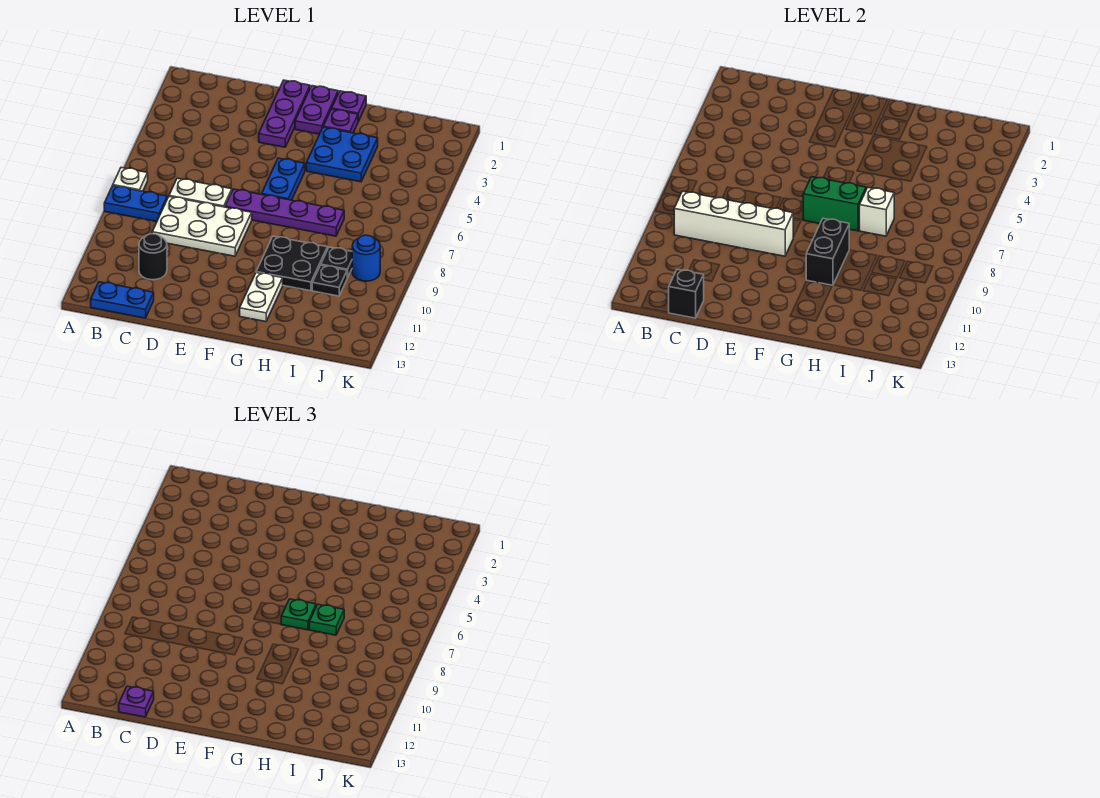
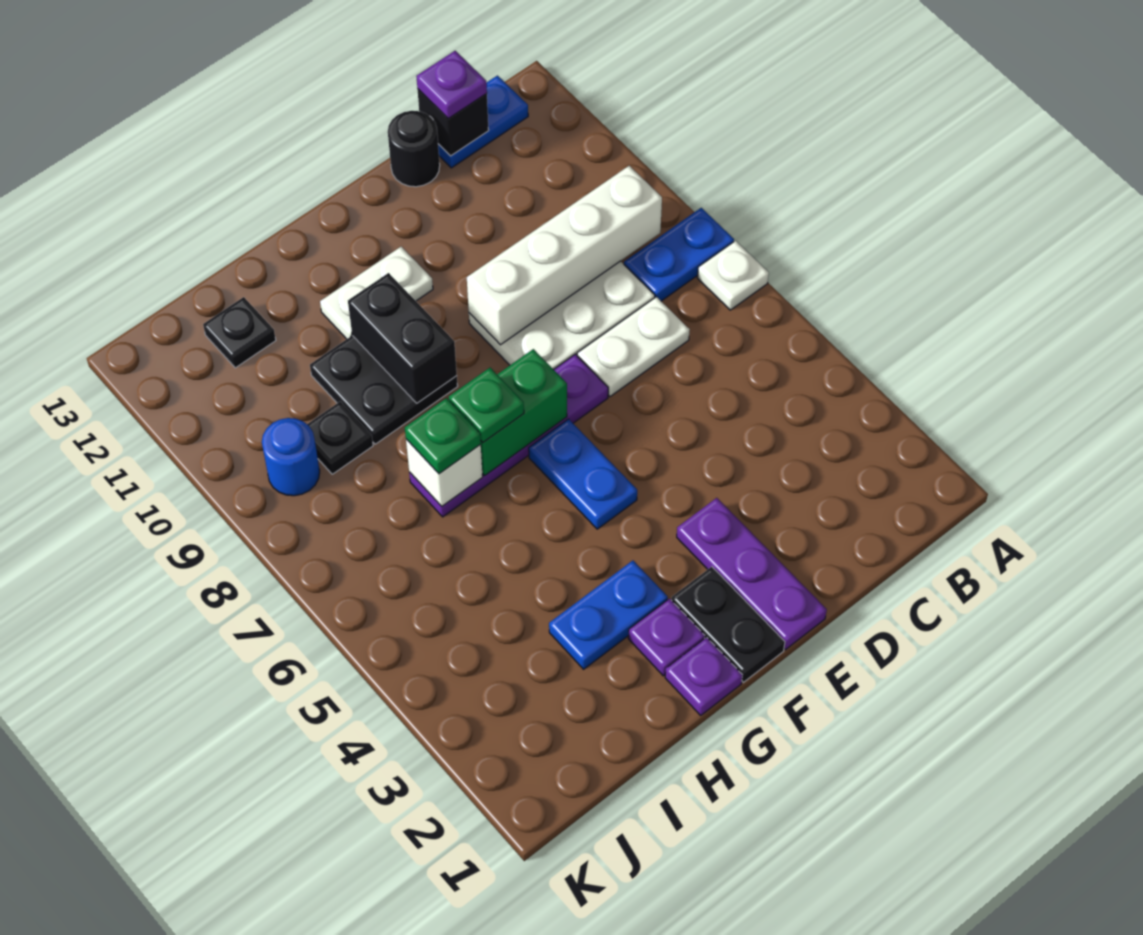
black round brick C11 level 1 -> black round brick D13 level 1
purple plate F1:F2 level 1 -> black plate F1:F2 level 1
blue plate G3:H4 level 1 -> blue plate G3:H3 level 1
white plate G11:G12 level 1 -> white plate F11:G11 level 1
black plate I10 level 1 -> black plate I12 level 1

